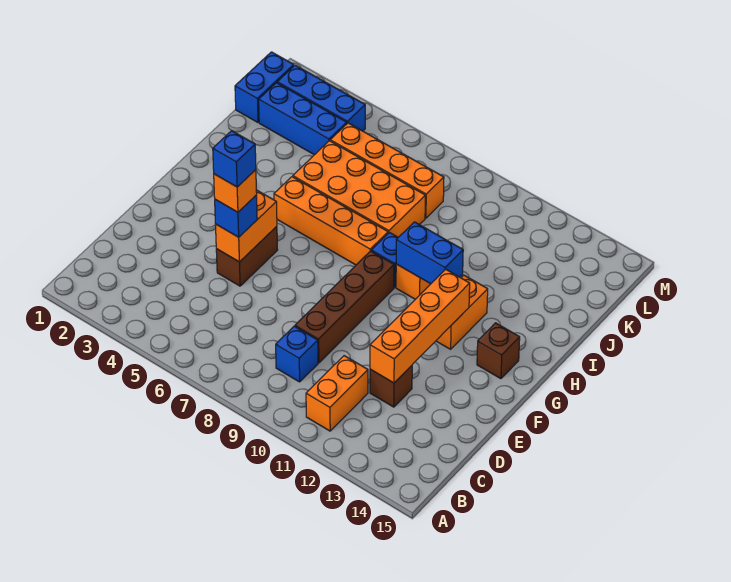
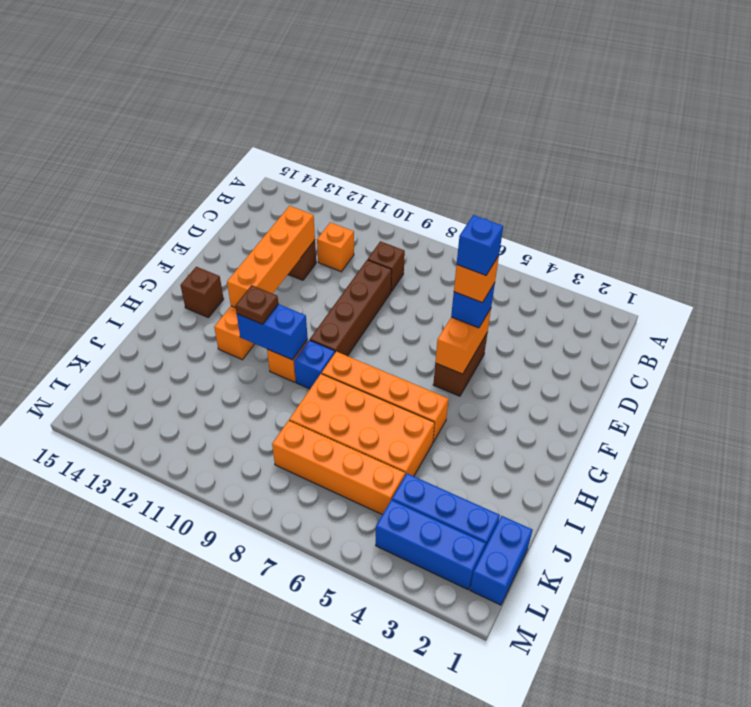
orange brick B11:C11 level 1 -> orange brick C11 level 1
blue brick C9 level 1 -> brown brick C9 level 1
none -> brown plate H11 level 3

